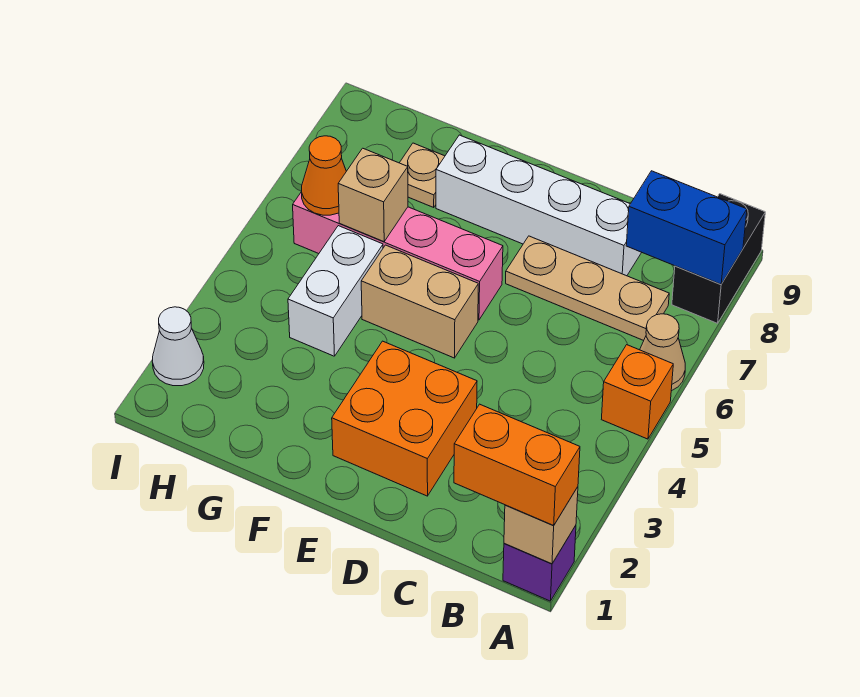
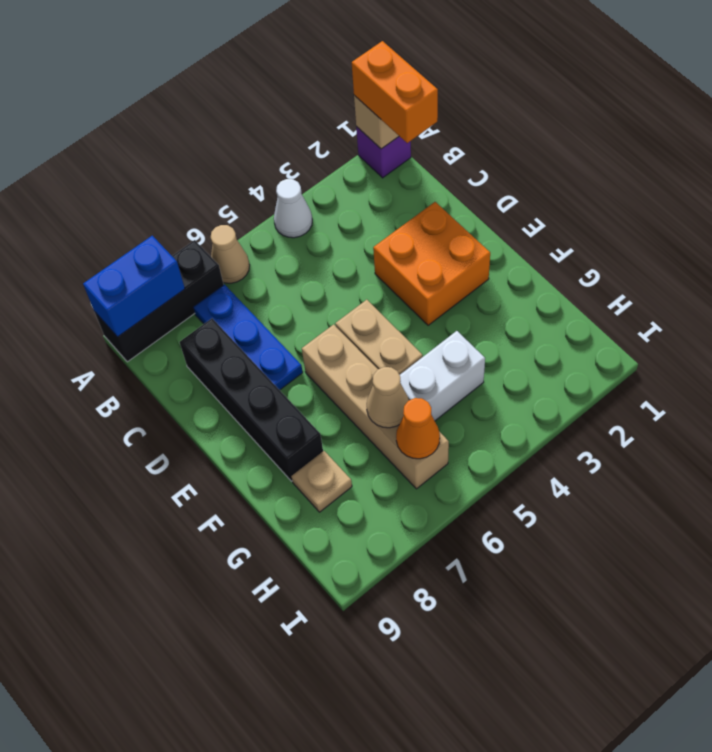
orange brick A5 level 1 -> none
black brick A8:A9 level 1 -> black brick A7:A9 level 1
blue brick A8:B8 level 2 -> blue brick A8:A9 level 2
tan plate B7:D7 level 1 -> blue plate B7:D7 level 1
white brick C8:F8 level 1 -> black brick C8:F8 level 1
pink brick E6:H6 level 1 -> tan brick E6:H6 level 1
tan brick G6 level 2 -> tan cone G6 level 2
white cone I2 level 1 -> white cone A4 level 1

